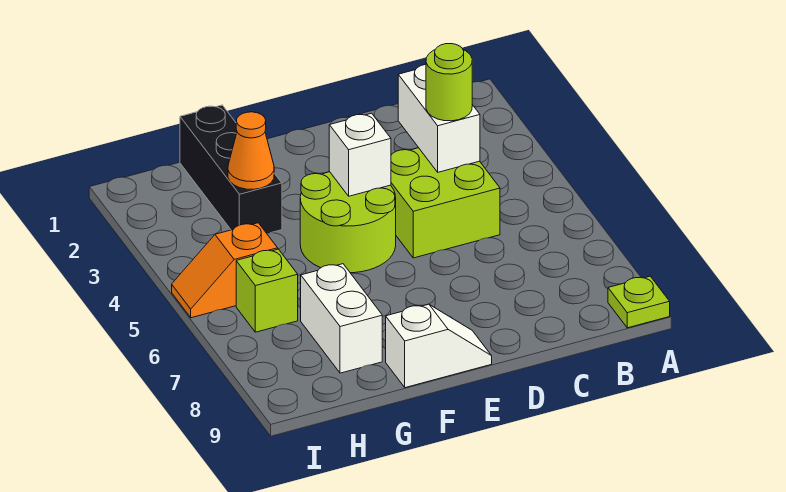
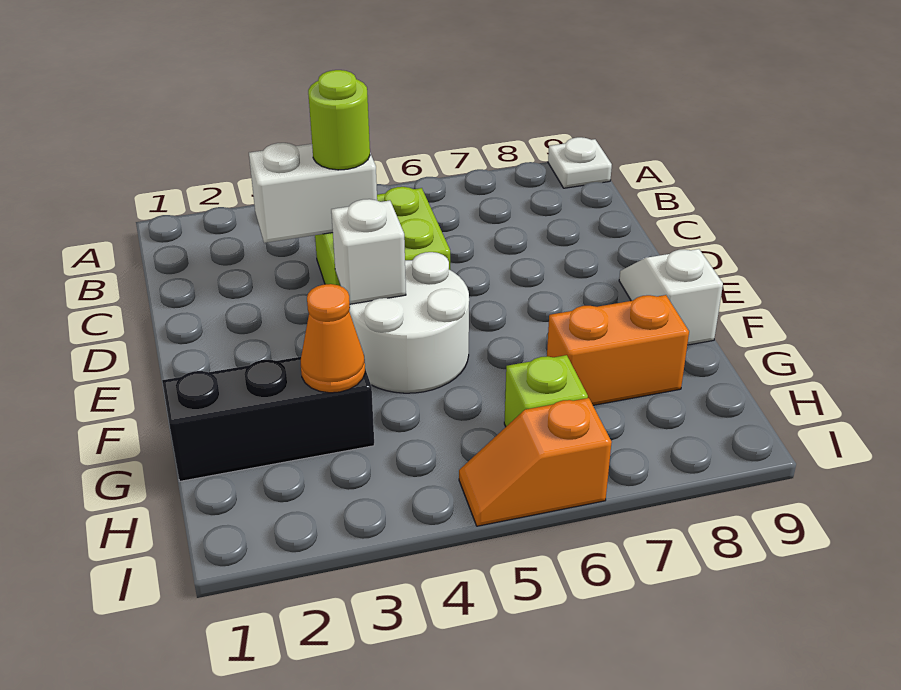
lime plate A9 level 1 -> white plate A9 level 1
lime round brick E4:F5 level 1 -> white round brick E4:F5 level 1
white brick G7:G8 level 1 -> orange brick G7:G8 level 1
orange slope H5:I5 level 1 top H -> orange slope I5:I6 level 1 top 6

